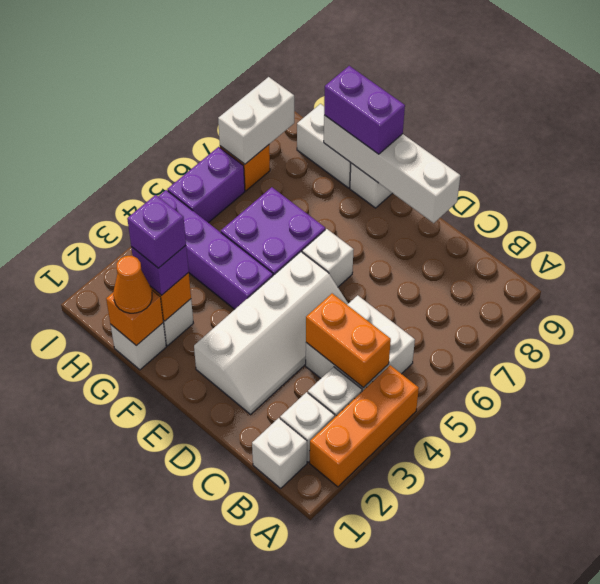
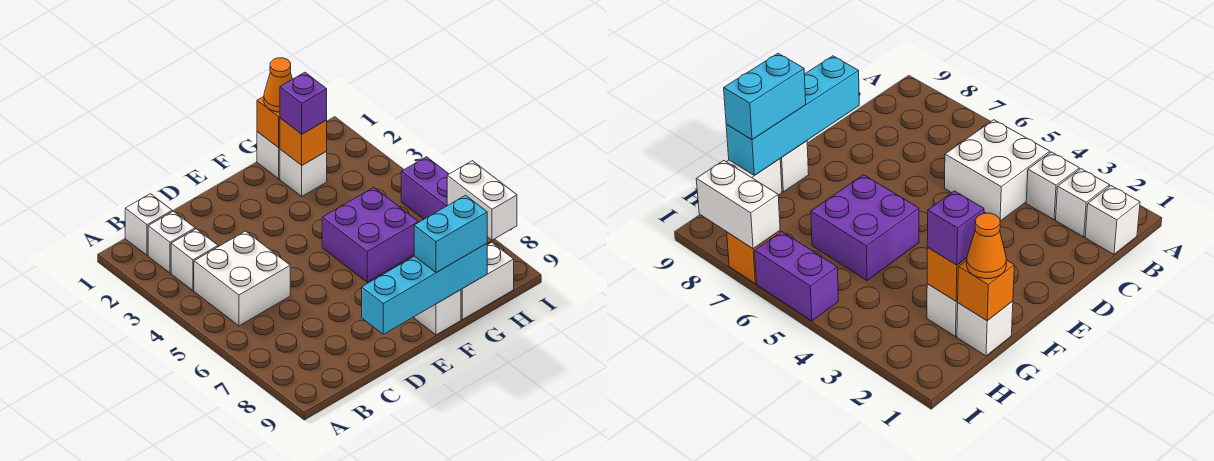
orange brick A2:A4 level 1 -> none
orange brick B4:C4 level 2 -> none
white slope D2:E5 level 1 top E -> none
white brick D9:G9 level 2 -> cyan brick D9:G9 level 2
white brick E6 level 1 -> none
purple brick F4:I4 level 1 -> none
purple brick F9:G9 level 3 -> cyan brick F9:G9 level 3
purple brick G2 level 4 -> none

